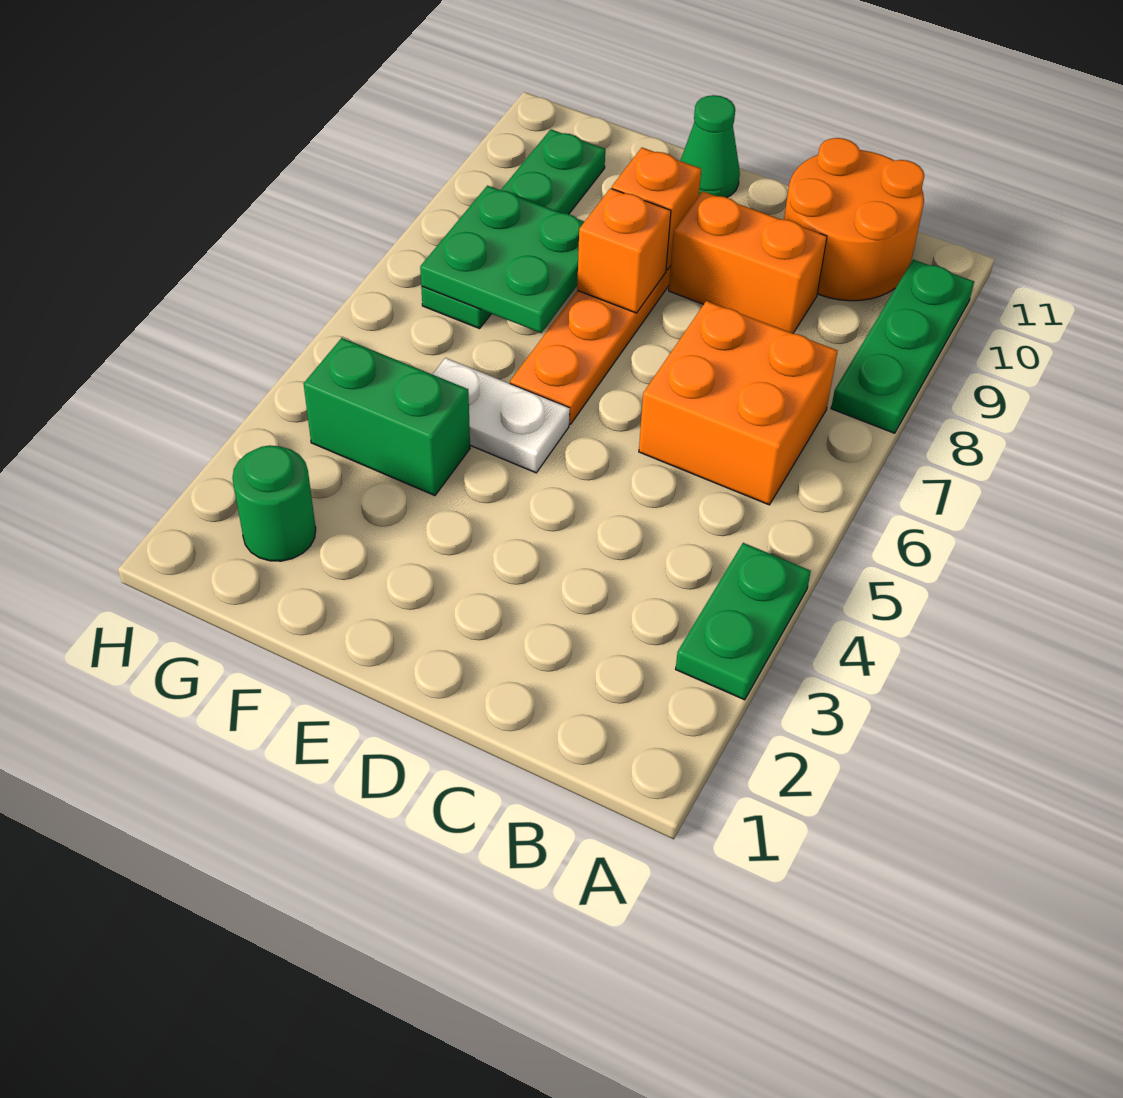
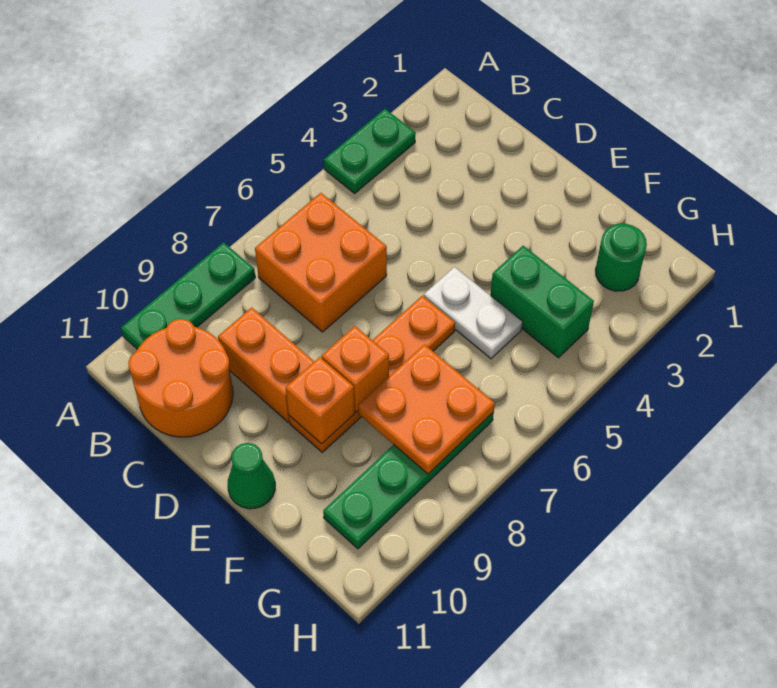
green plate F7:G8 level 2 -> orange plate F7:G8 level 2

